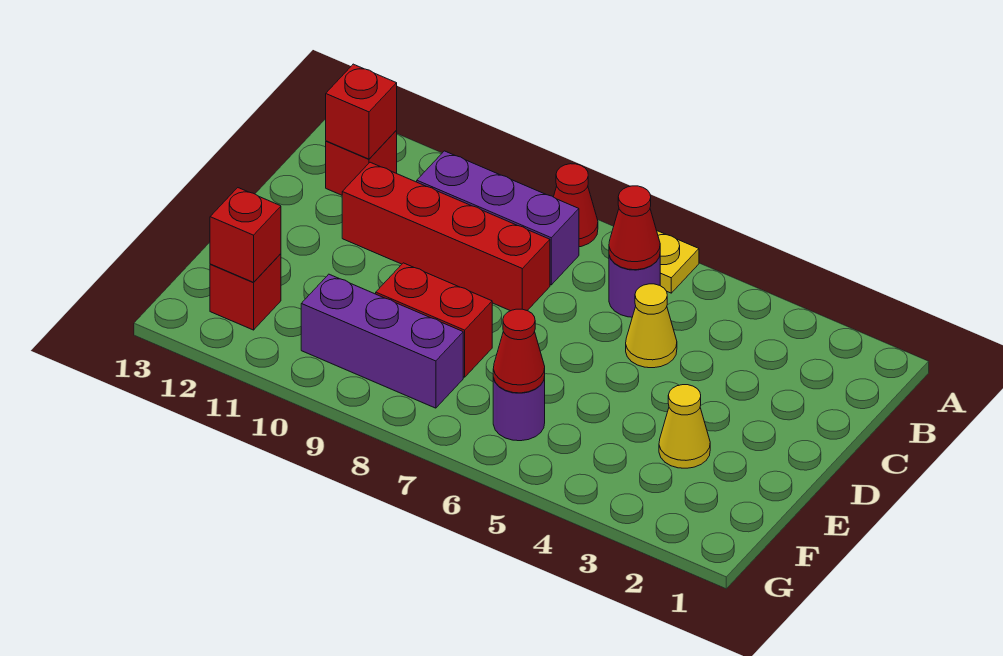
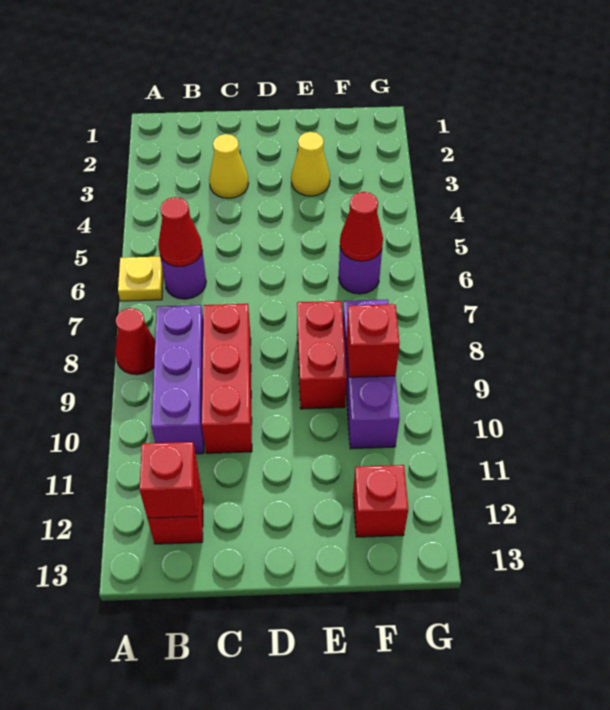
yellow cone C5 level 1 -> yellow cone C3 level 1
red brick C8:C11 level 1 -> red brick C8:C10 level 1
red brick F12 level 2 -> red brick F9 level 2

